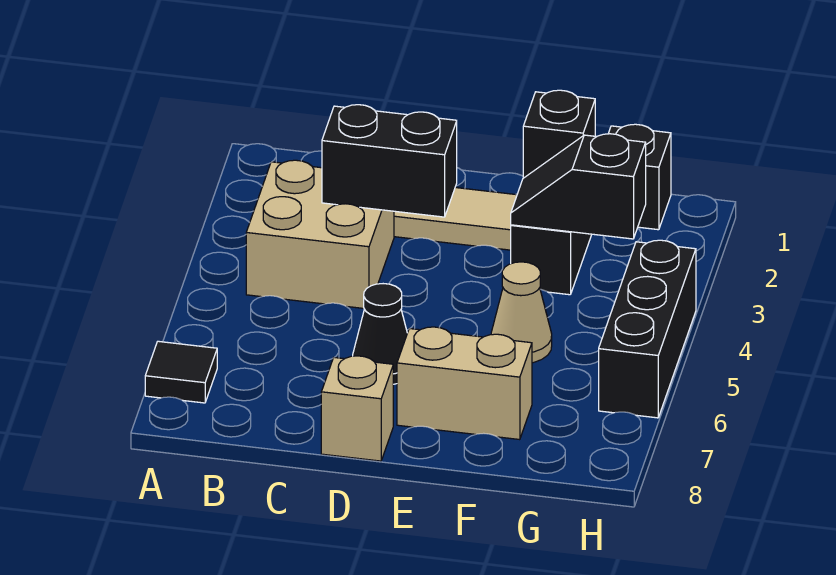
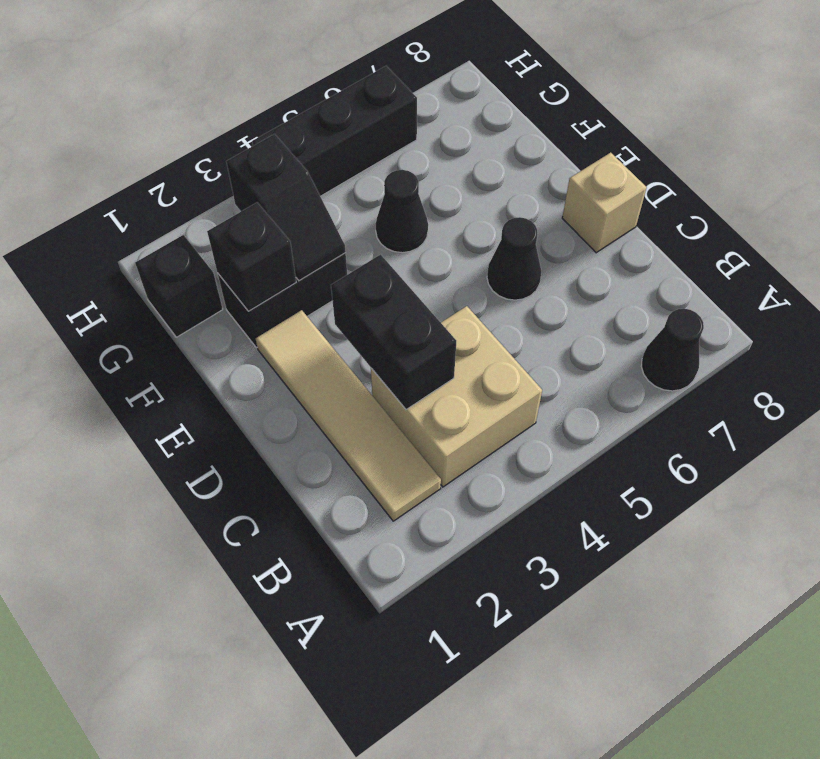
black tile A7 level 1 -> black cone A7 level 1
tan brick E7:F7 level 1 -> none
tan cone F5 level 1 -> black cone F5 level 1

